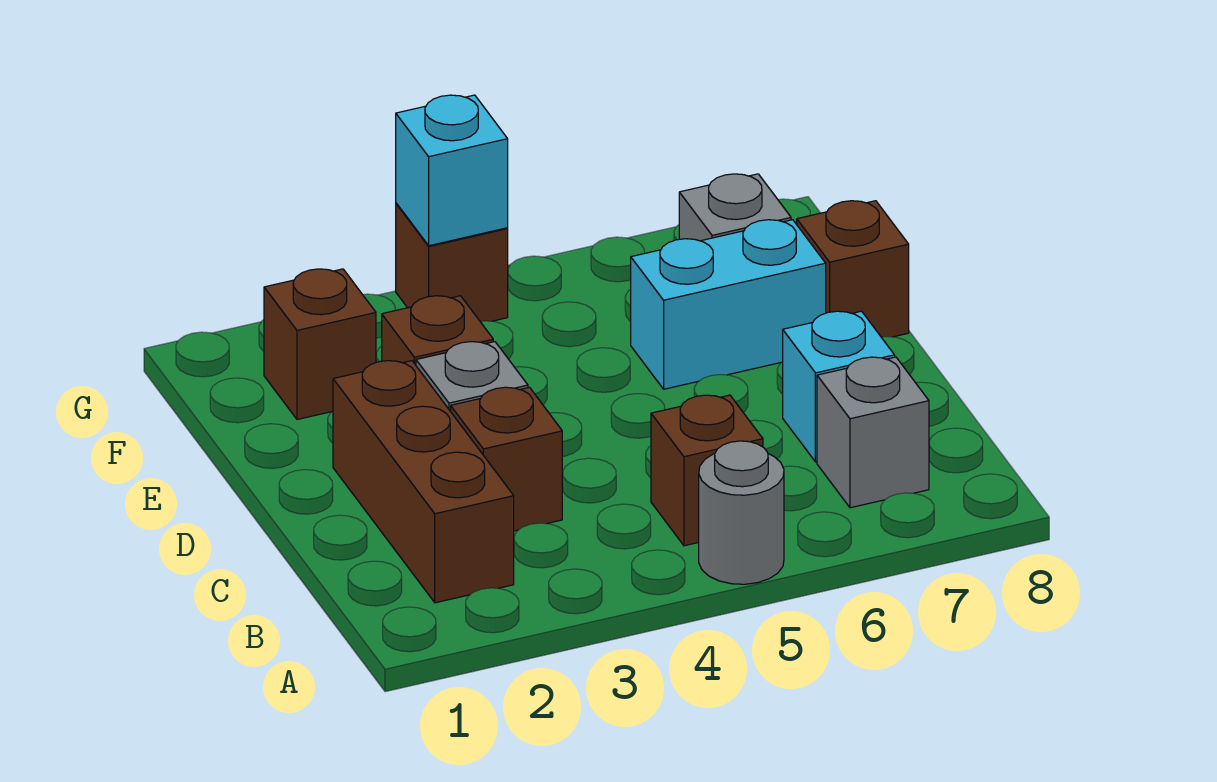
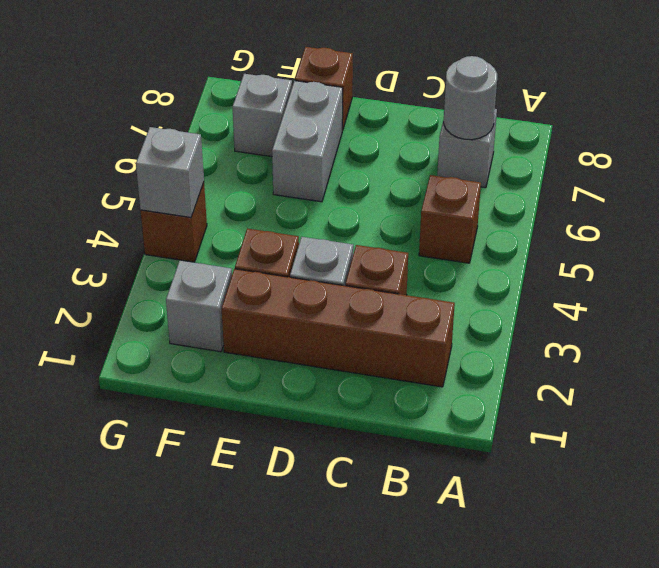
grey round brick A5 level 1 -> grey round brick B7 level 2
brown brick B2:D2 level 1 -> brown brick B2:E2 level 1
cyan brick C7 level 1 -> none
cyan brick E6:E7 level 1 -> grey brick E6:E7 level 1
brown brick F2 level 1 -> grey brick F2 level 1
cyan brick G4 level 2 -> grey brick G4 level 2

